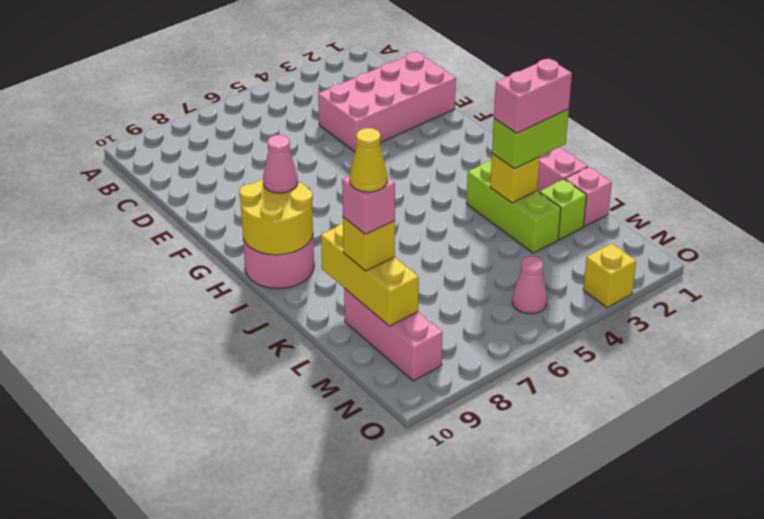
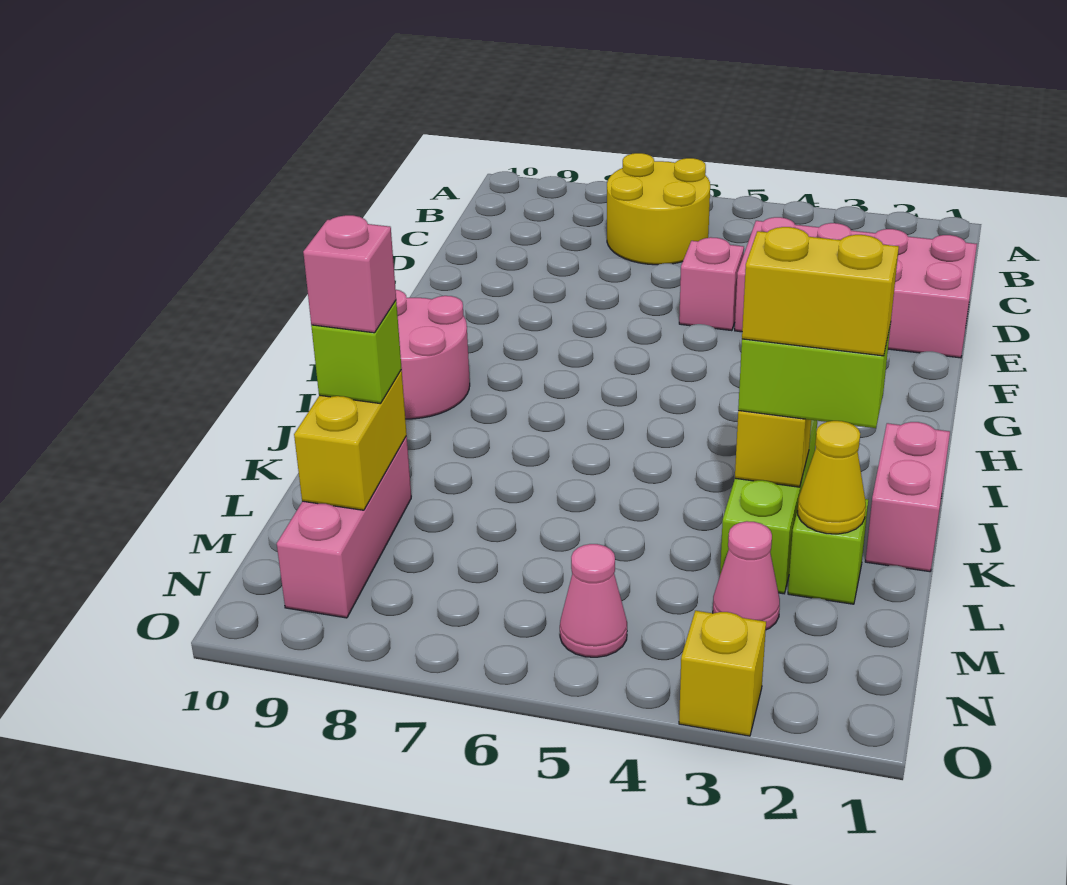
yellow round brick H9:I10 level 2 -> yellow round brick B6:C7 level 1
pink cone H9 level 3 -> pink cone M3 level 1
pink brick K2:K3 level 4 -> yellow brick K2:K3 level 4
yellow brick K9:M9 level 2 -> yellow brick L9:M9 level 2
pink brick L1 level 1 -> pink brick E5 level 1
yellow brick L9 level 3 -> lime brick L9 level 3
yellow cone L9 level 5 -> yellow cone L2 level 2

